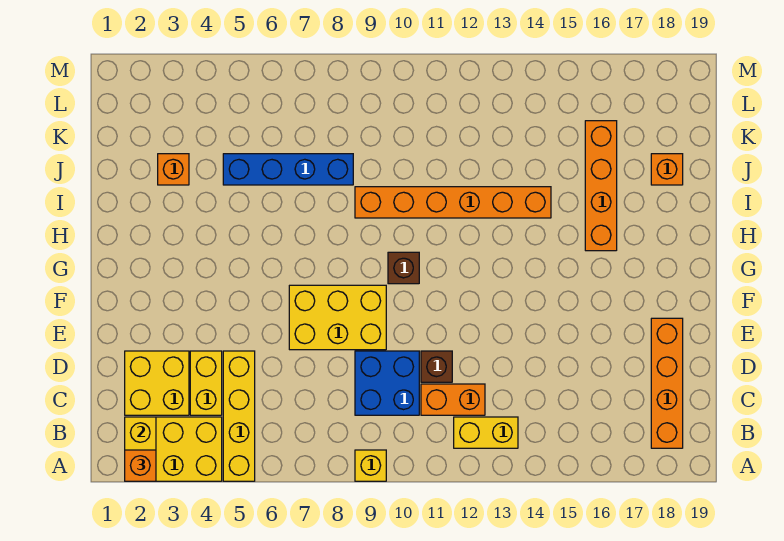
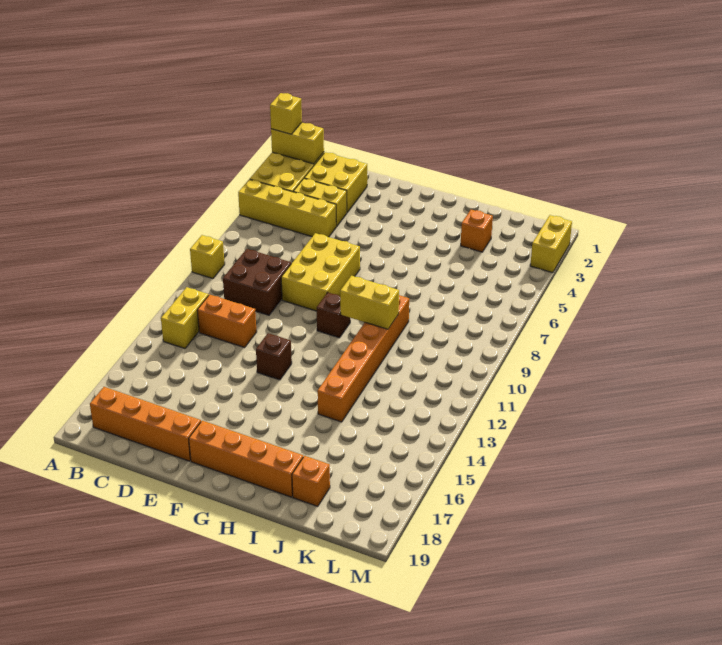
orange brick A2 level 3 -> yellow brick A2 level 3
blue brick C9:D10 level 1 -> brown brick C9:D10 level 1
orange brick C11:C12 level 1 -> orange brick C12:D12 level 1
brown brick D11 level 1 -> brown brick F13 level 1
none -> yellow brick H10:I10 level 2
orange brick H16:K16 level 1 -> orange brick F18:I18 level 1
blue brick J5:J8 level 1 -> none
none -> yellow brick M2:M3 level 1

